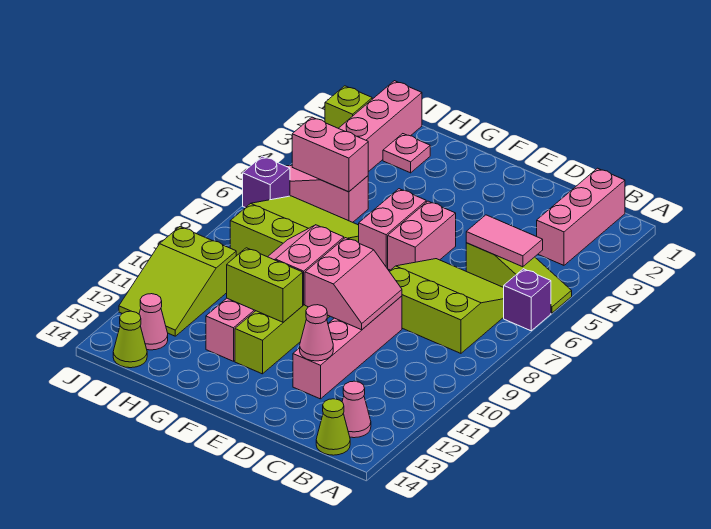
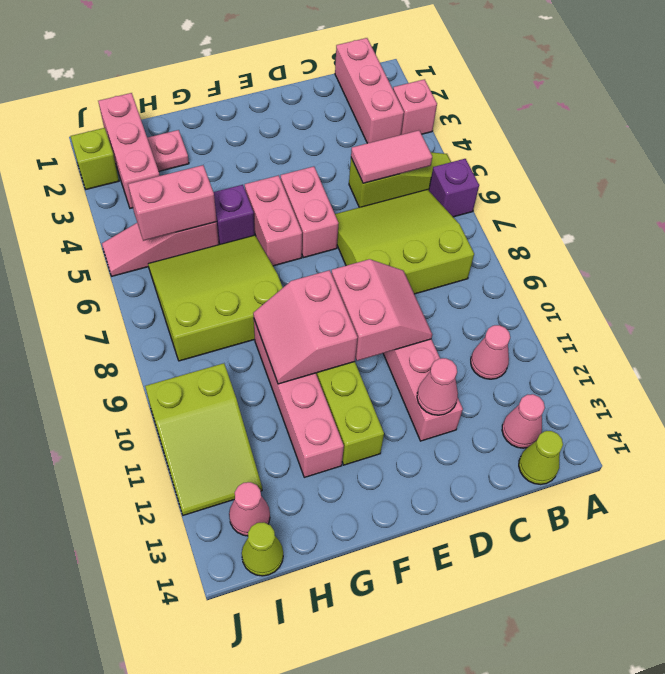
none -> pink brick A3 level 1
none -> pink cone B11 level 1
lime brick F11:G11 level 2 -> none
purple brick J6 level 1 -> purple brick G5 level 1

